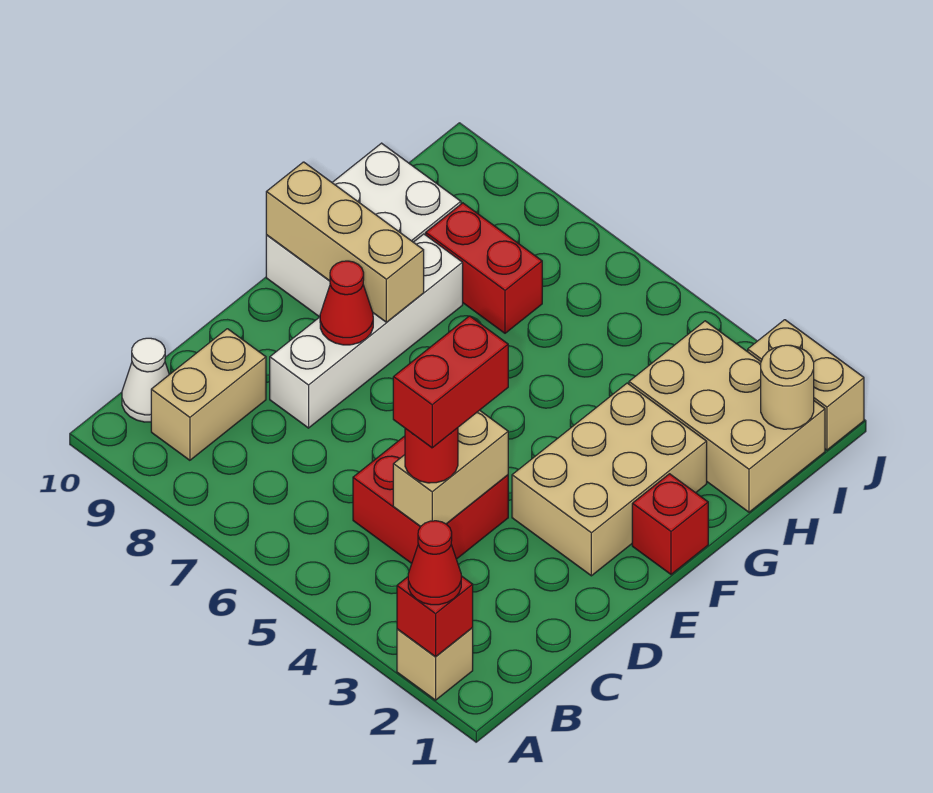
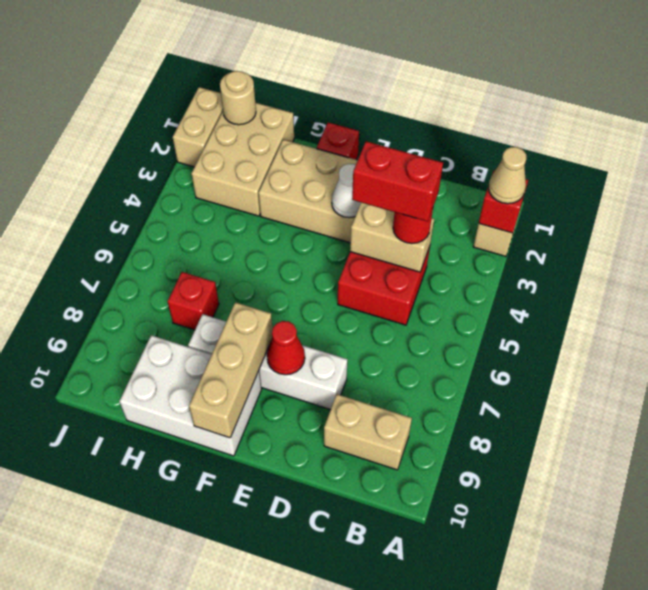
red cone A2 level 3 -> tan cone A2 level 3
white cone B10 level 1 -> white cone E3 level 2
red brick H7:H8 level 1 -> red brick H7 level 1

